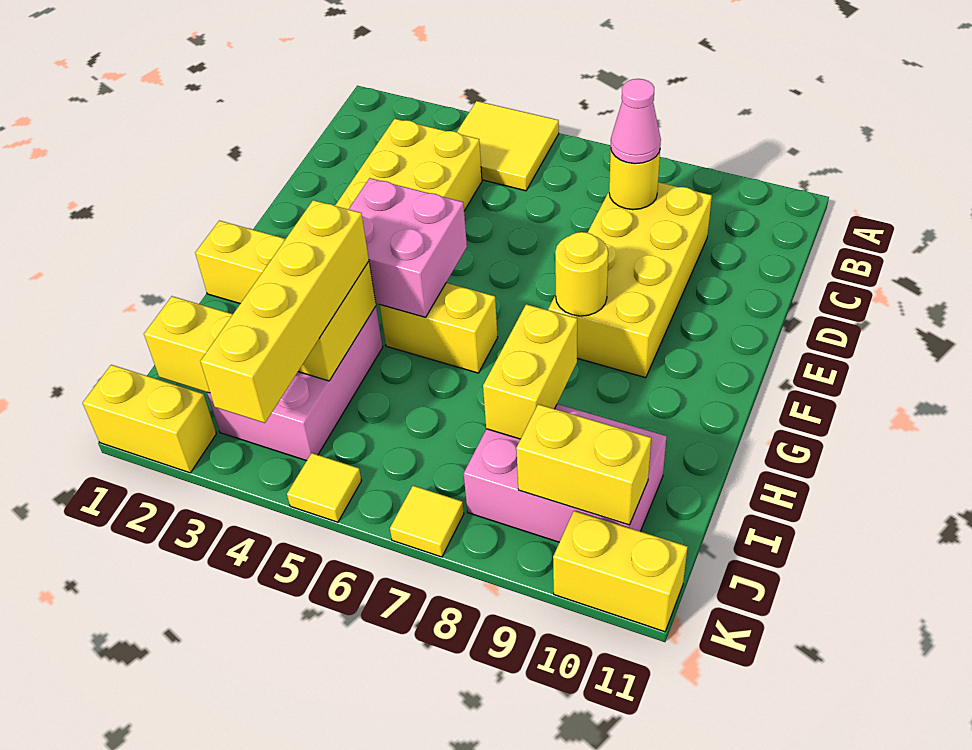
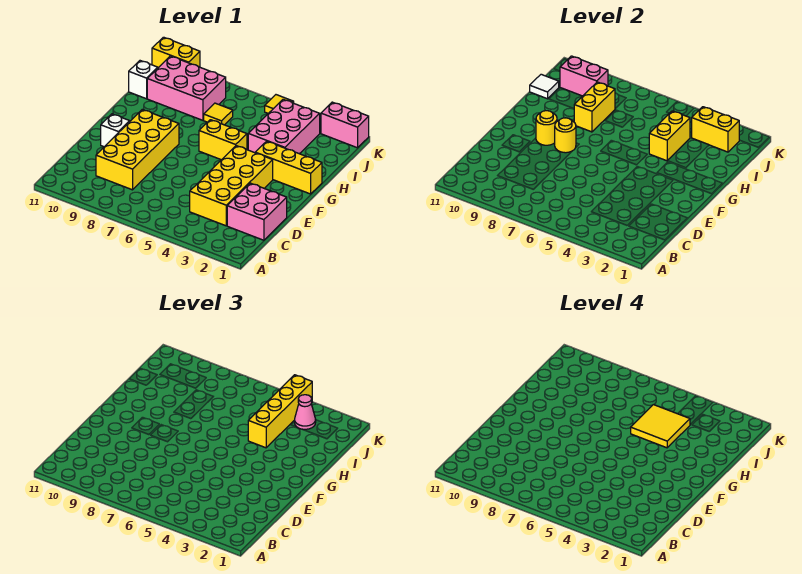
yellow tile A4:B5 level 1 -> yellow tile H4:I5 level 4
yellow round brick C8 level 2 -> yellow round brick F9 level 2
pink cone C8 level 3 -> pink cone J3 level 3
none -> white brick E10 level 1
pink brick F4:G5 level 2 -> pink brick C1:D2 level 1
none -> white brick I11 level 1
none -> white tile I11 level 2
yellow brick J9:J10 level 2 -> pink brick J9:J10 level 2
yellow brick K1:K2 level 1 -> pink brick K1:K2 level 1
yellow tile K7 level 1 -> yellow tile I7 level 1

